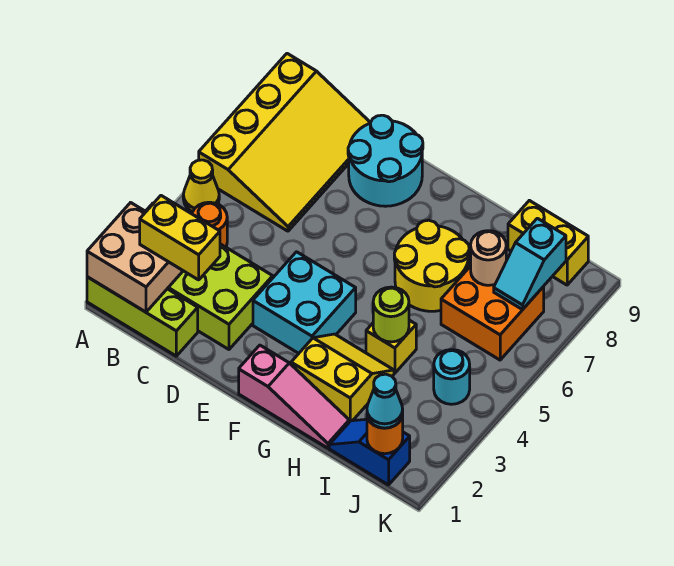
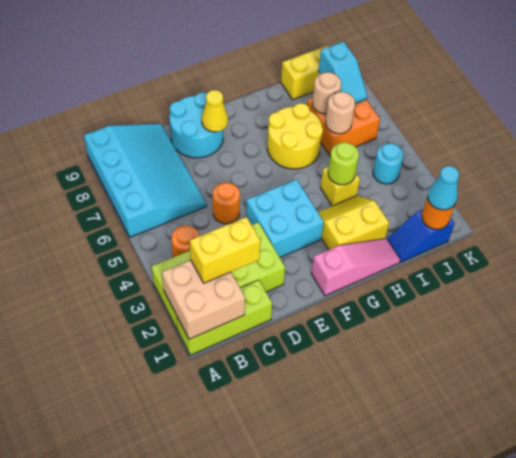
yellow cone A5 level 1 -> yellow cone E8 level 2
yellow slope A6:C9 level 1 top A -> cyan slope A6:C9 level 1 top A
none -> orange round brick D5 level 1
none -> tan round brick I6 level 2

